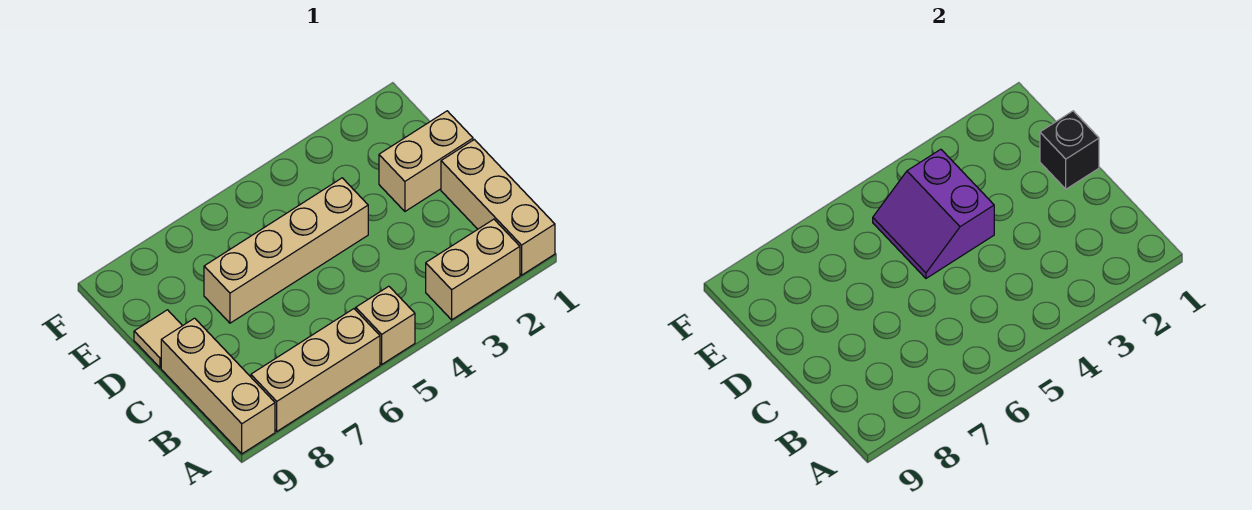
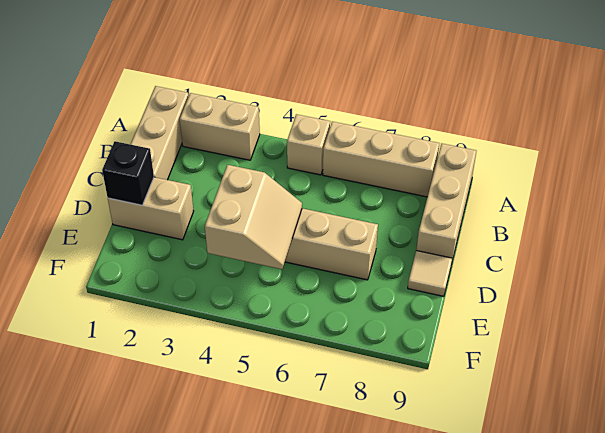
purple slope D4:E5 level 2 top 4 -> tan slope D4:E5 level 2 top 4

